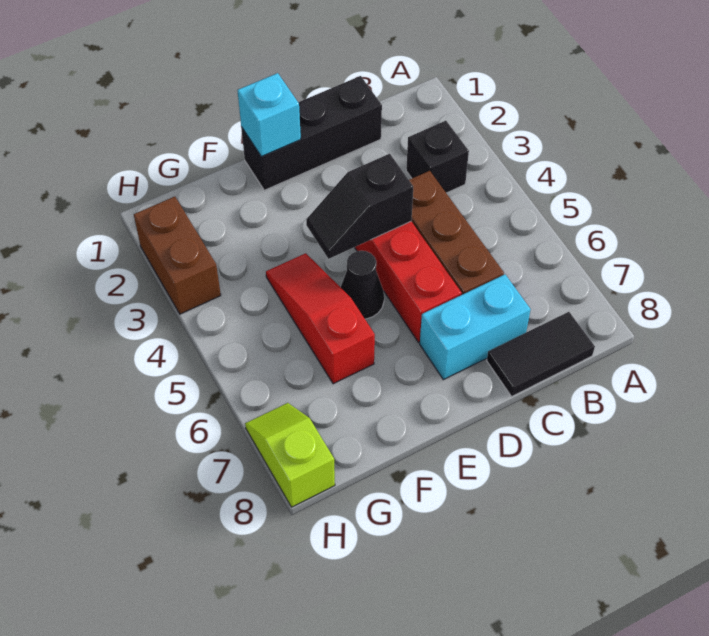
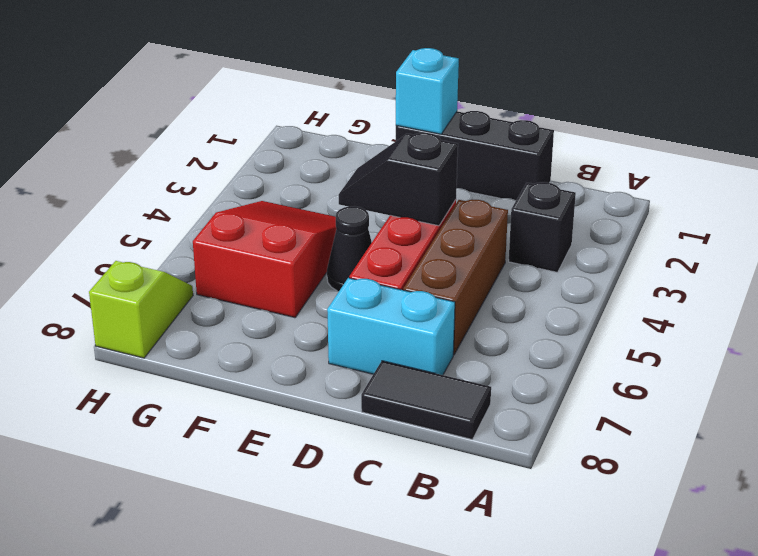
red slope F4:F6 level 1 top 6 -> red slope F4:G6 level 1 top 6
brown brick H2:H3 level 1 -> none

